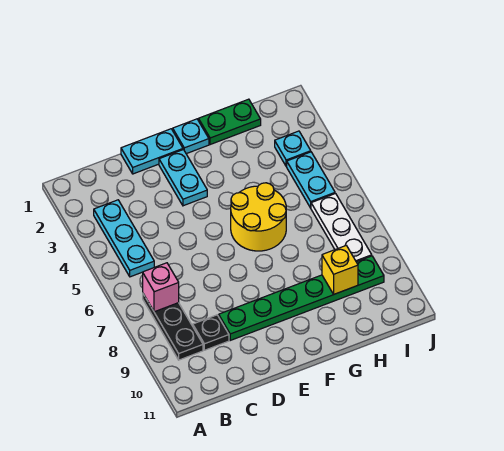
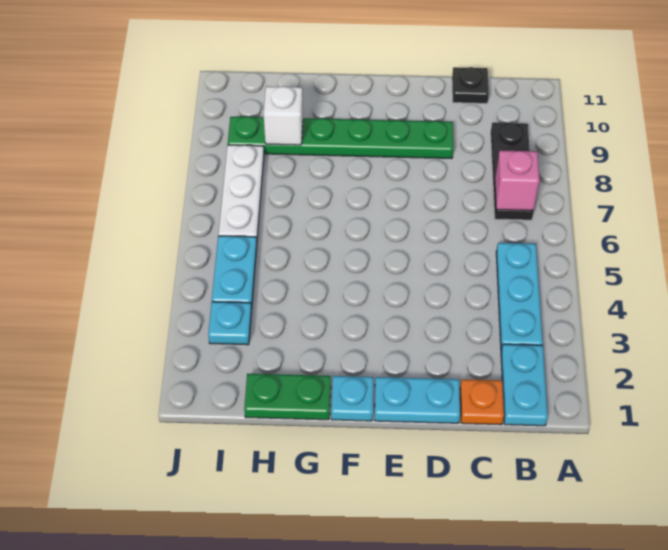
none -> orange plate C1 level 1
black plate C9 level 1 -> black plate C11 level 1
cyan plate E2:E3 level 1 -> cyan plate B1:B2 level 1
yellow round brick F5:G6 level 1 -> none
yellow brick H9 level 2 -> white brick H9 level 2

